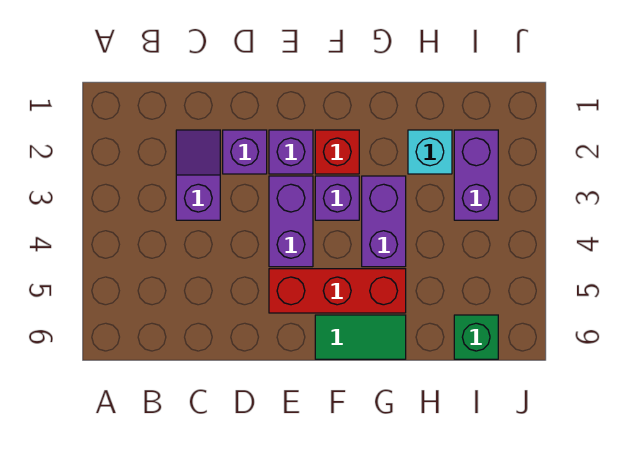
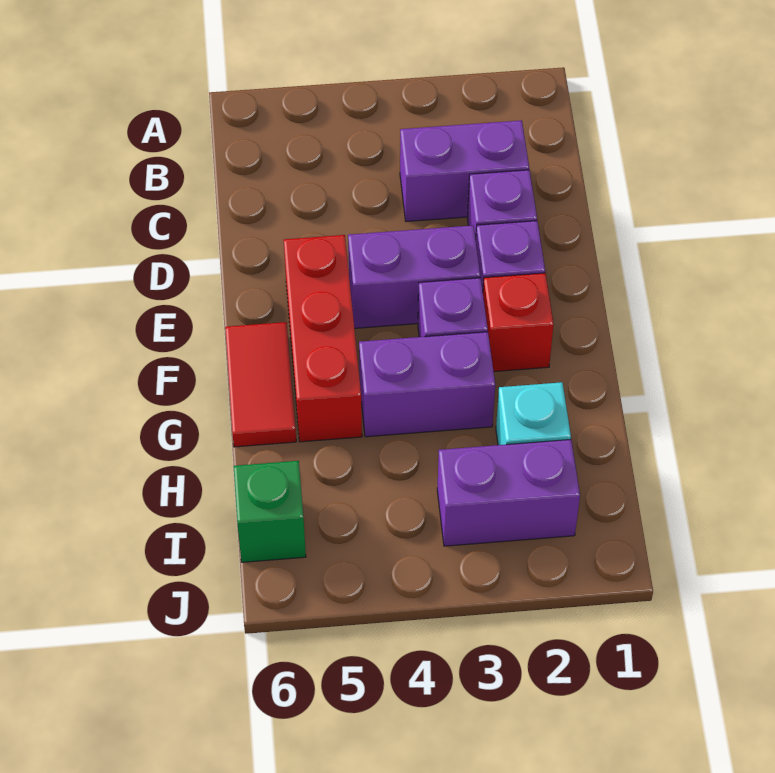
purple slope C2:C3 level 1 top 3 -> purple brick C2:C3 level 1
green tile F6:G6 level 1 -> red tile F6:G6 level 1

